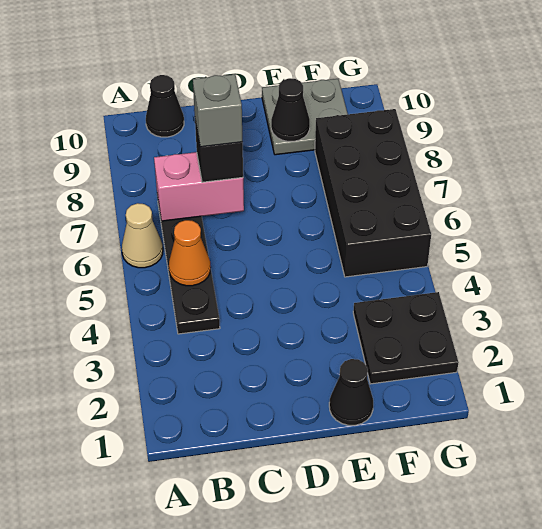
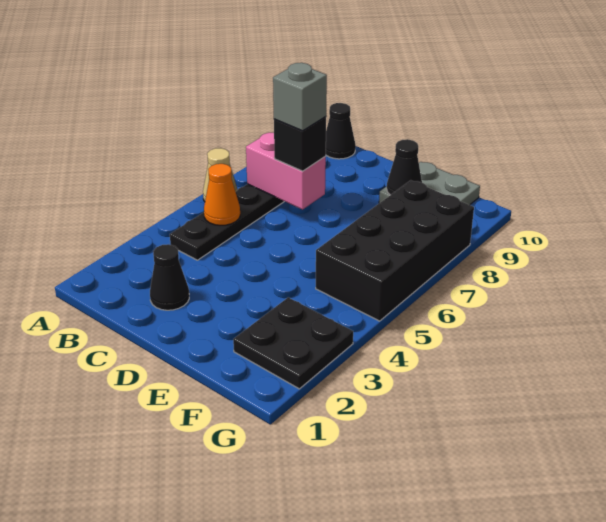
black cone E1 level 1 -> black cone C2 level 1

